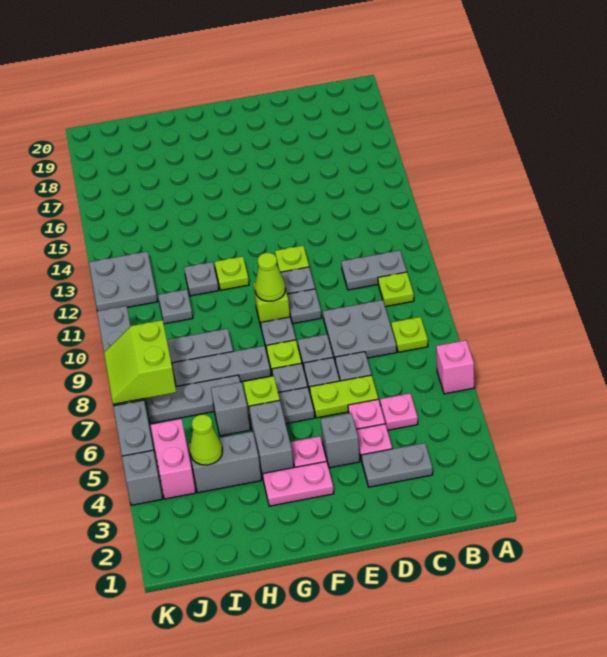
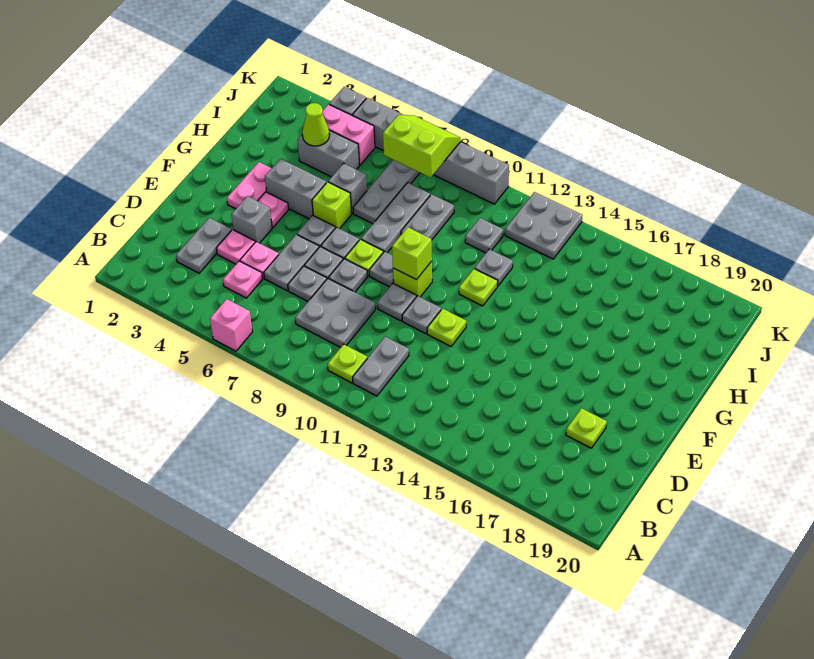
lime plate B8 level 1 -> lime plate D18 level 1
lime plate D6:E6 level 1 -> grey plate D6:E6 level 1
lime cone F10 level 2 -> lime brick F10 level 2
grey brick H4:I4 level 1 -> grey brick I4:I5 level 1

